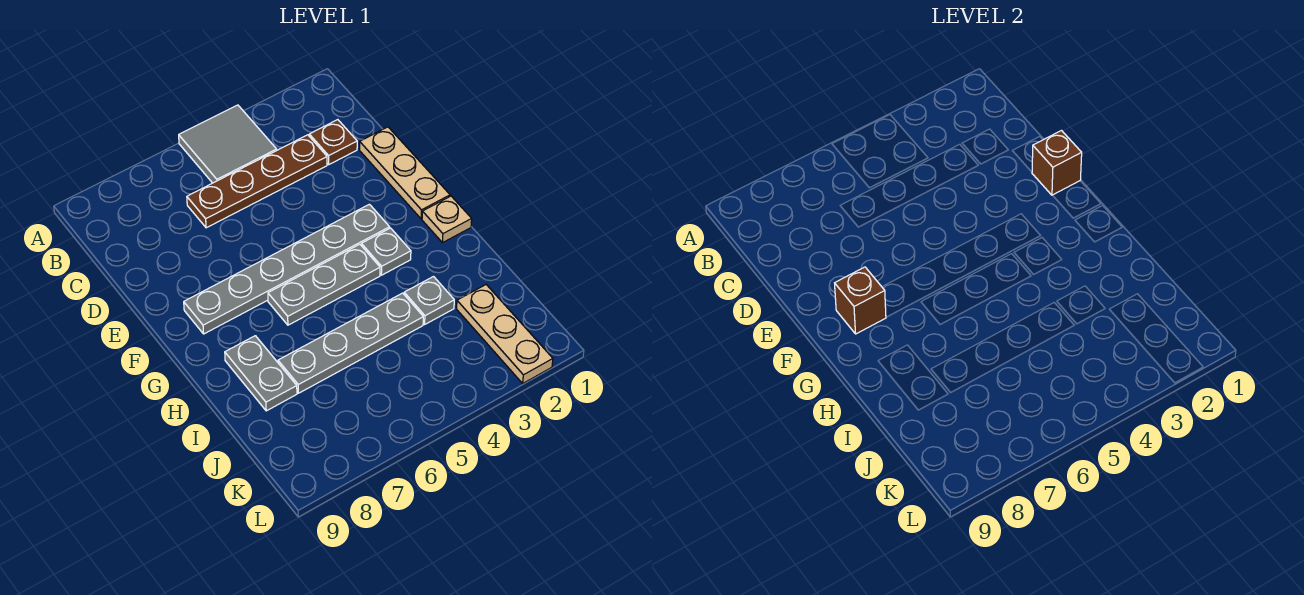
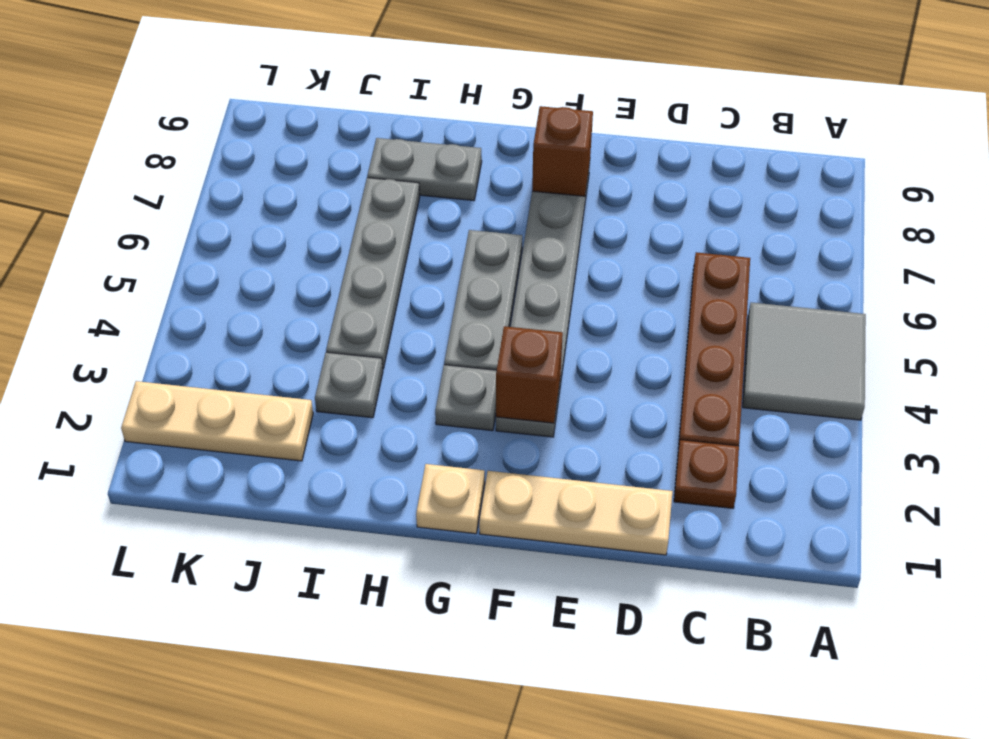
brown brick E1 level 2 -> brown brick F3 level 2

